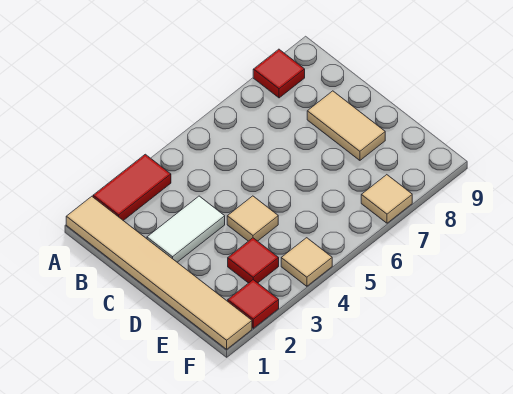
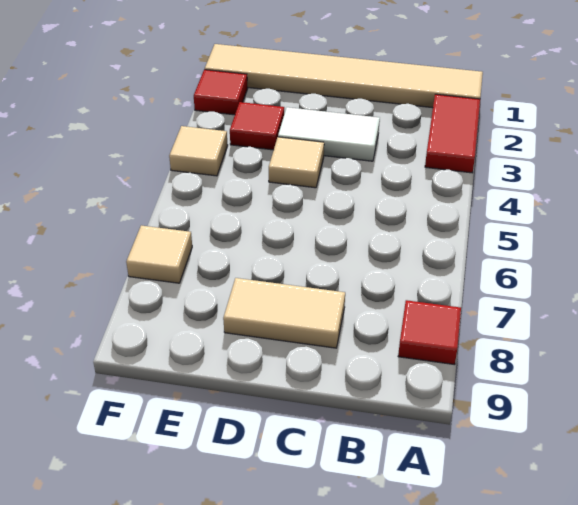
white tile C2:C3 level 1 -> white tile C3:D3 level 1

